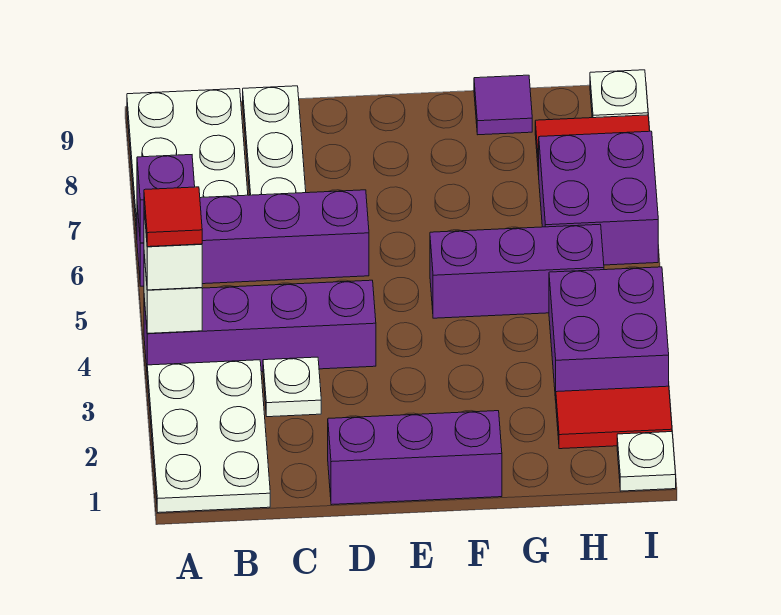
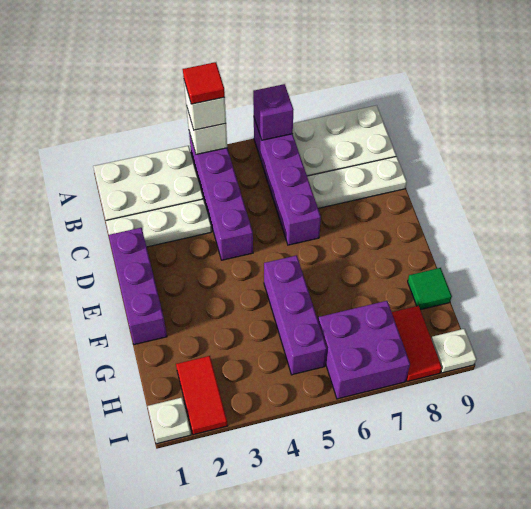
white plate C3 level 1 -> white plate C1:C3 level 1
purple tile G9 level 1 -> green tile G9 level 1
purple brick H3:I4 level 1 -> none

